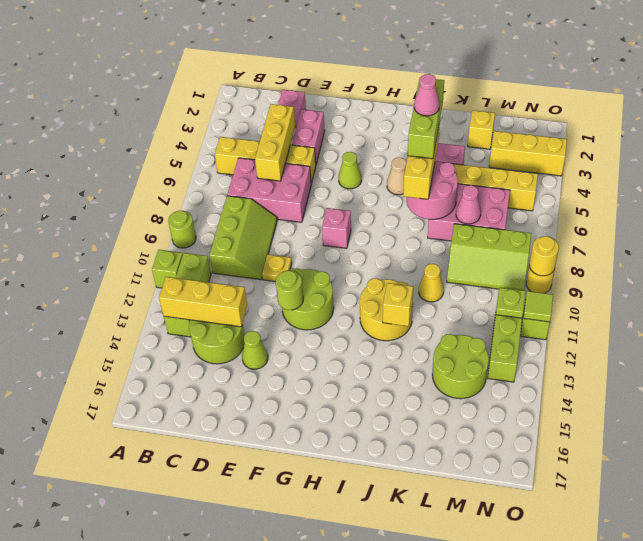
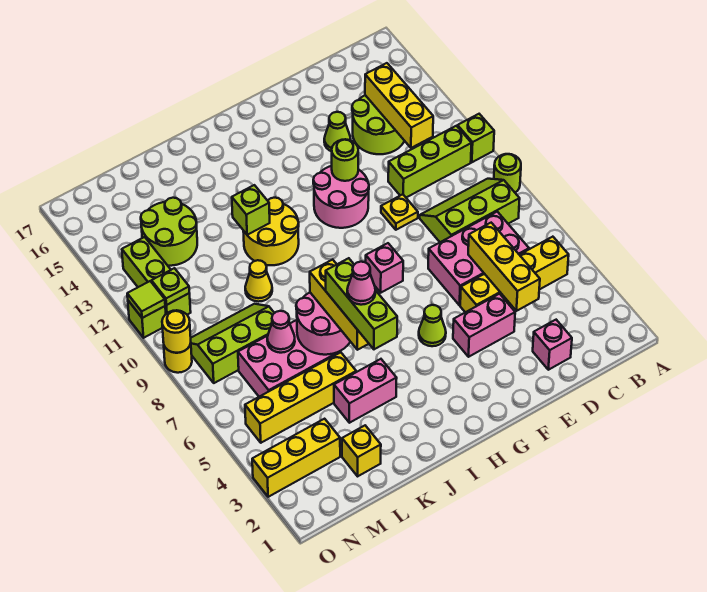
lime brick B11:B13 level 1 -> lime brick B11:D11 level 1
yellow brick B13:D13 level 2 -> yellow brick C12:C14 level 2
lime slope C8:D10 level 1 top C -> lime slope B8:D9 level 1 top 8
pink brick E3:E4 level 1 -> pink brick E4:F4 level 1
lime round brick F11:G12 level 1 -> pink round brick F11:G12 level 1
tan cone I5 level 1 -> none
yellow brick J12 level 2 -> lime brick J12 level 2

